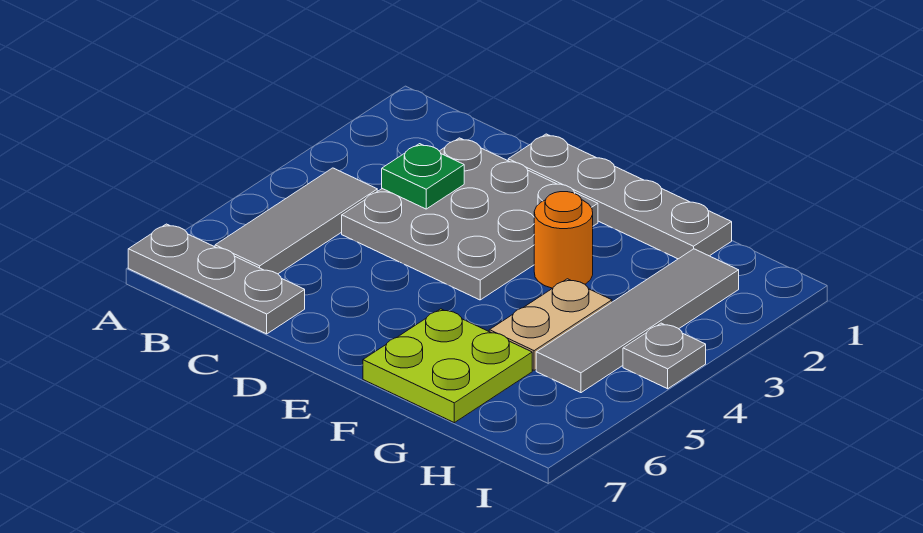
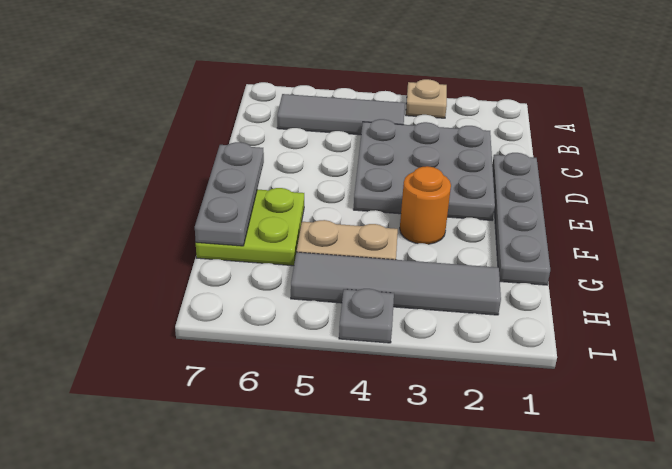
none -> tan plate A3 level 1
grey plate A7:C7 level 1 -> grey plate E7:G7 level 2
green plate C3 level 2 -> none

